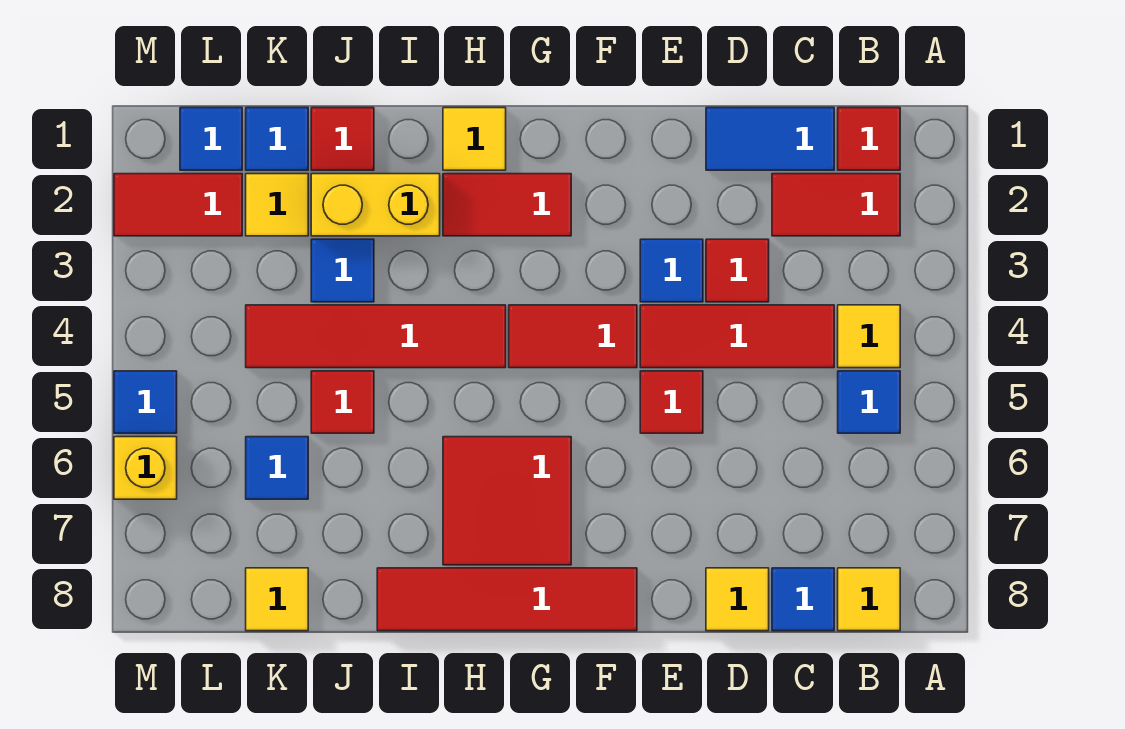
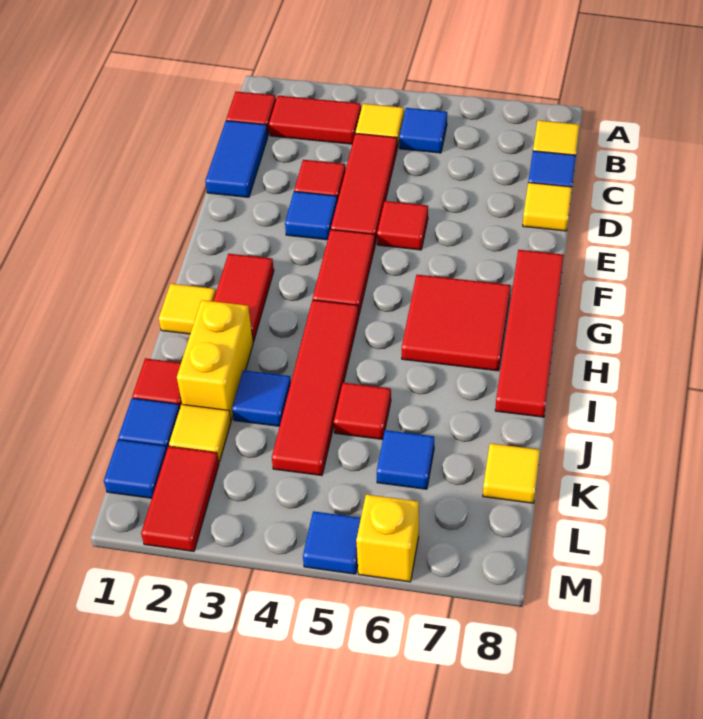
red tile B2:C2 level 1 -> red tile B2:B3 level 1

